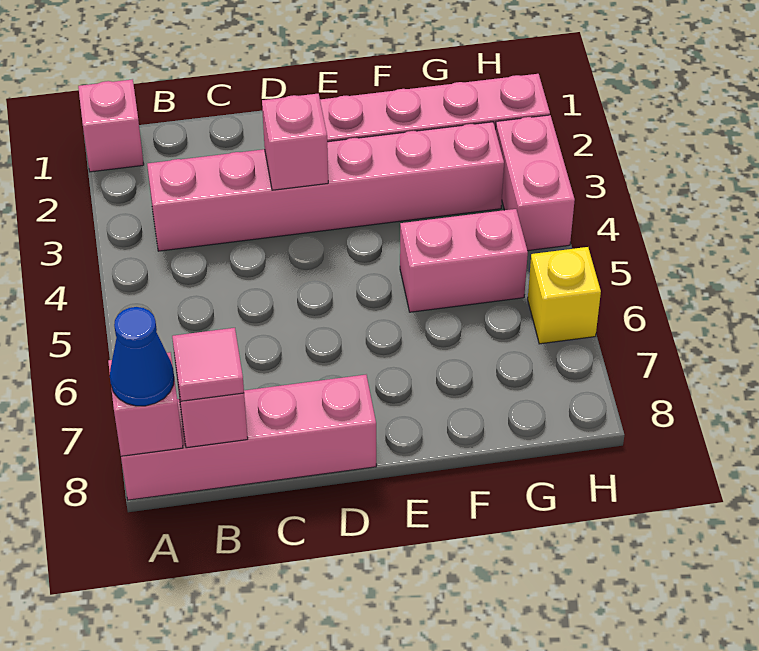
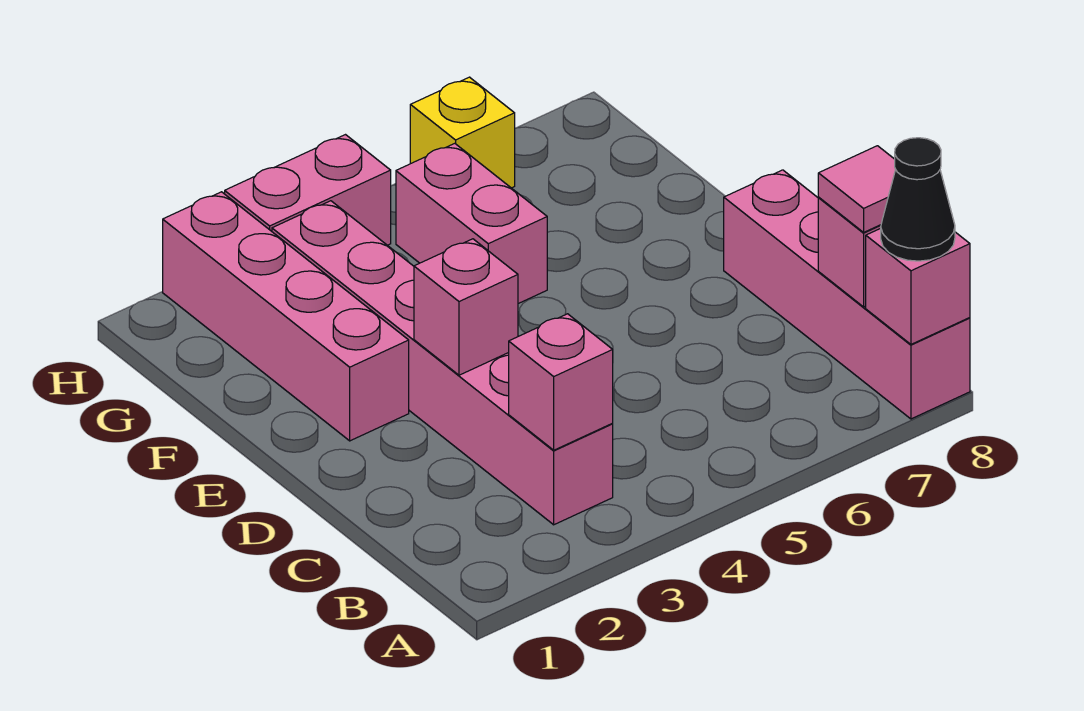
pink brick A1 level 1 -> pink brick B3 level 2
blue cone A8 level 3 -> black cone A8 level 3

